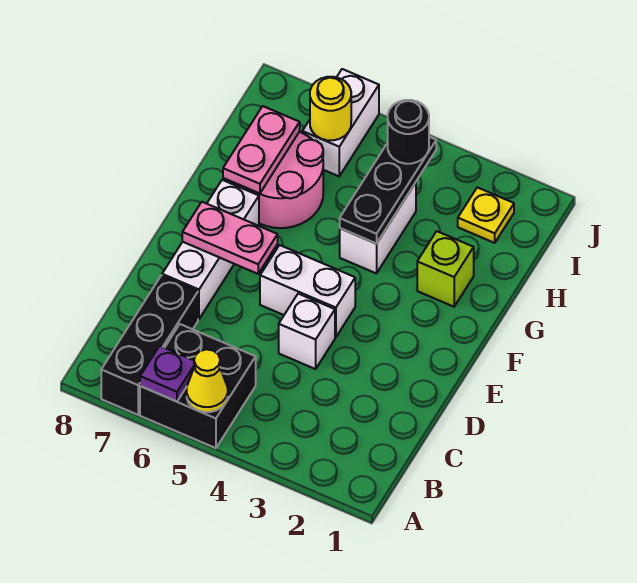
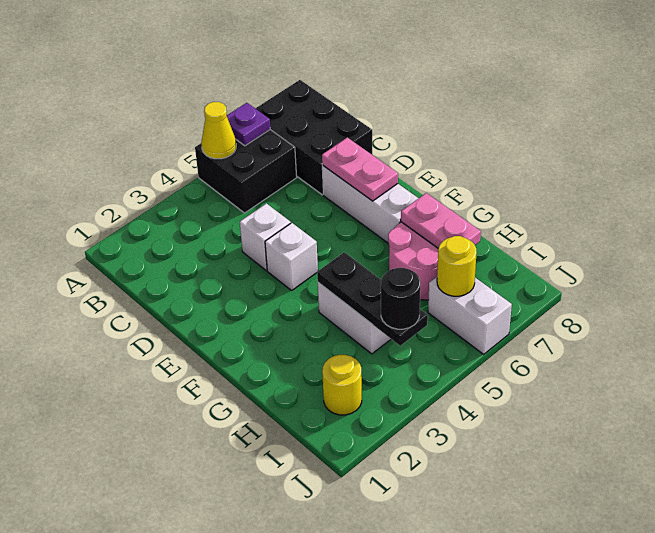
black brick A7:C7 level 1 -> black brick A7:C8 level 1
white brick E4:E5 level 1 -> white brick E4 level 1
pink plate E6:E7 level 2 -> pink plate D7:E7 level 2
lime brick G2 level 1 -> none
yellow plate I2 level 1 -> yellow round brick I2 level 1

